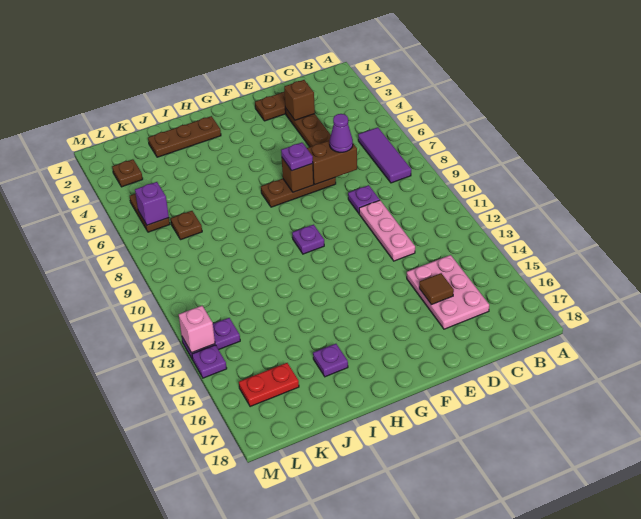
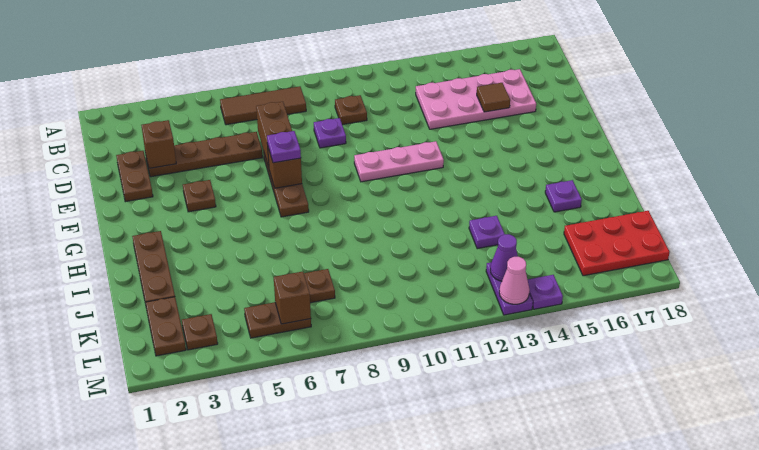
purple tile B6:B8 level 1 -> brown tile B6:B8 level 1
none -> brown plate C10 level 1
pink plate C14:D16 level 1 -> pink plate C13:D16 level 1
purple cone D7 level 3 -> purple cone L13 level 2
pink plate D10:D12 level 1 -> pink plate F10:F12 level 1
none -> brown plate F4 level 1
purple plate G10 level 1 -> purple plate J13 level 1
none -> brown plate K2:L2 level 1
red plate K16:L16 level 1 -> red plate K16:L18 level 1
purple brick L6 level 2 -> brown brick L6 level 2
pink brick M13 level 2 -> pink cone M13 level 2

